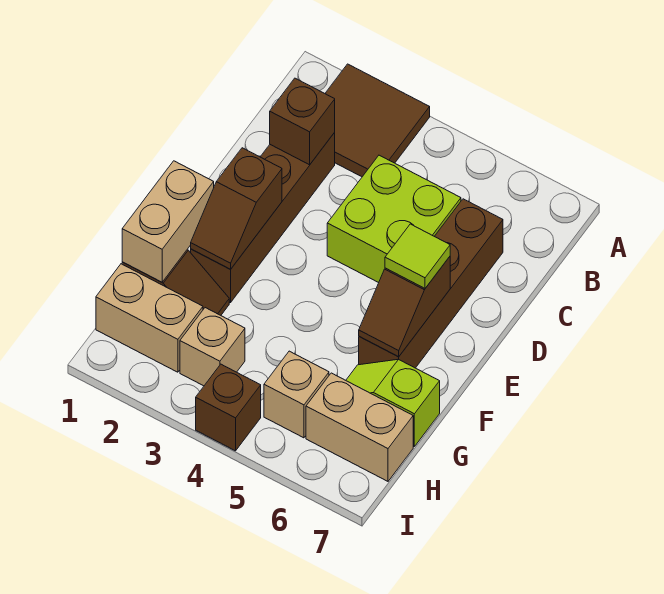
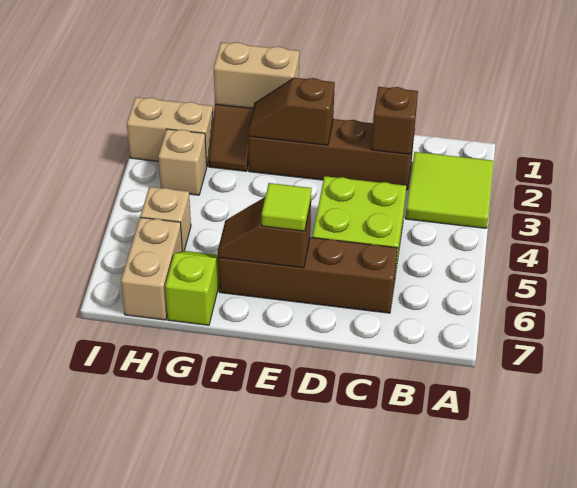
brown tile A2:B3 level 1 -> lime tile A2:B3 level 1
tan brick H1:H2 level 1 -> tan brick H2:I2 level 1
brown brick I4 level 1 -> none

